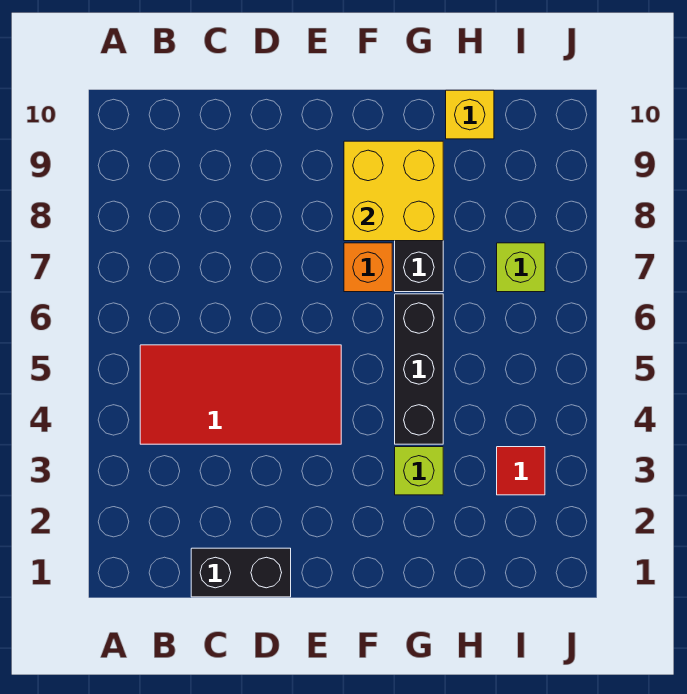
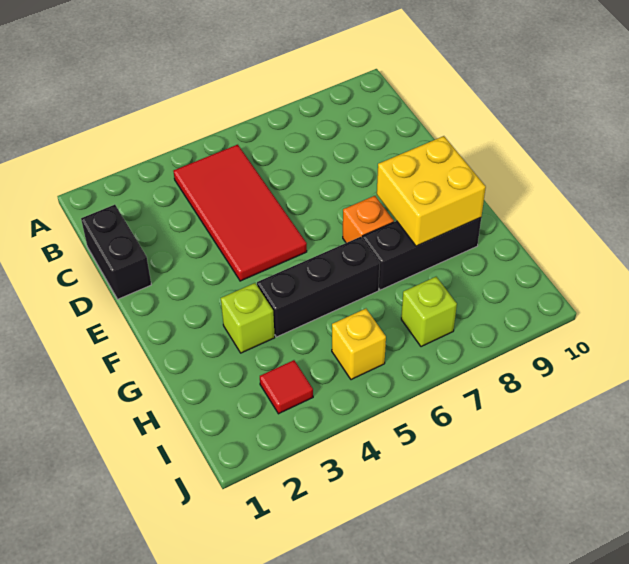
yellow brick H10 level 1 -> yellow brick I5 level 1

